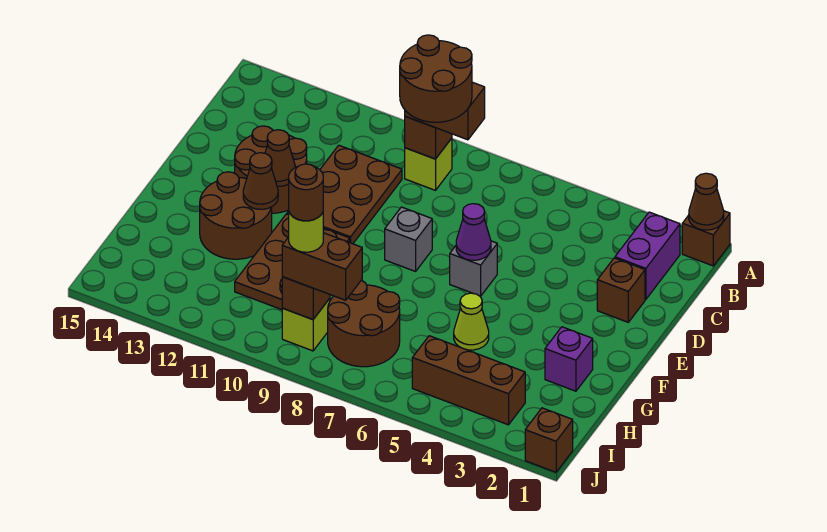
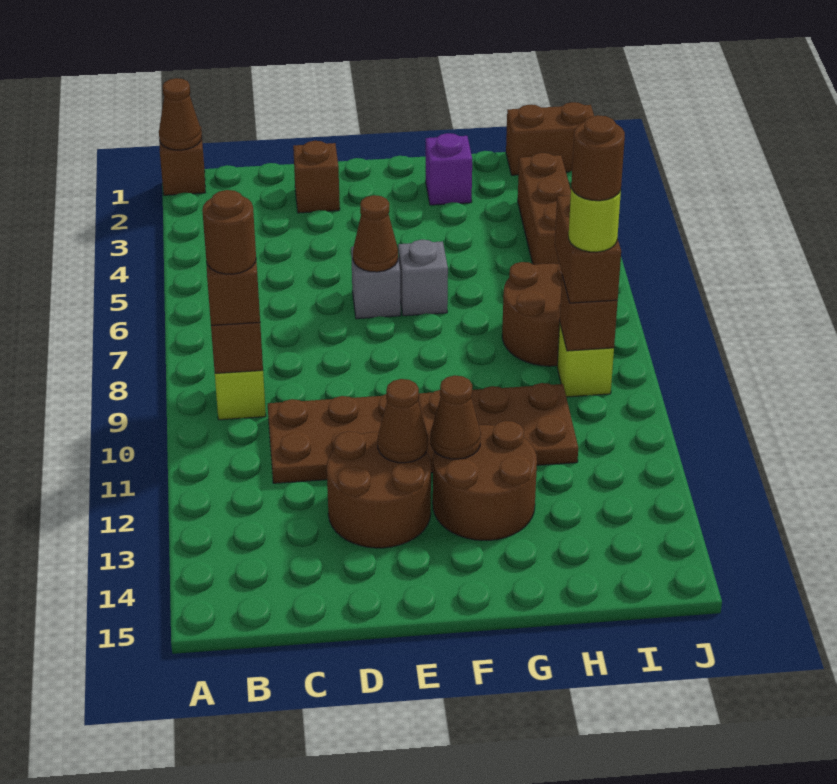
purple brick B2:C2 level 1 -> none
brown round brick B8:C9 level 4 -> brown round brick B9 level 4
purple cone E6 level 2 -> brown cone E6 level 2
grey brick E8 level 1 -> grey brick F6 level 1
lime cone G5 level 1 -> none
brown brick J1 level 1 -> brown brick I1:J1 level 1

